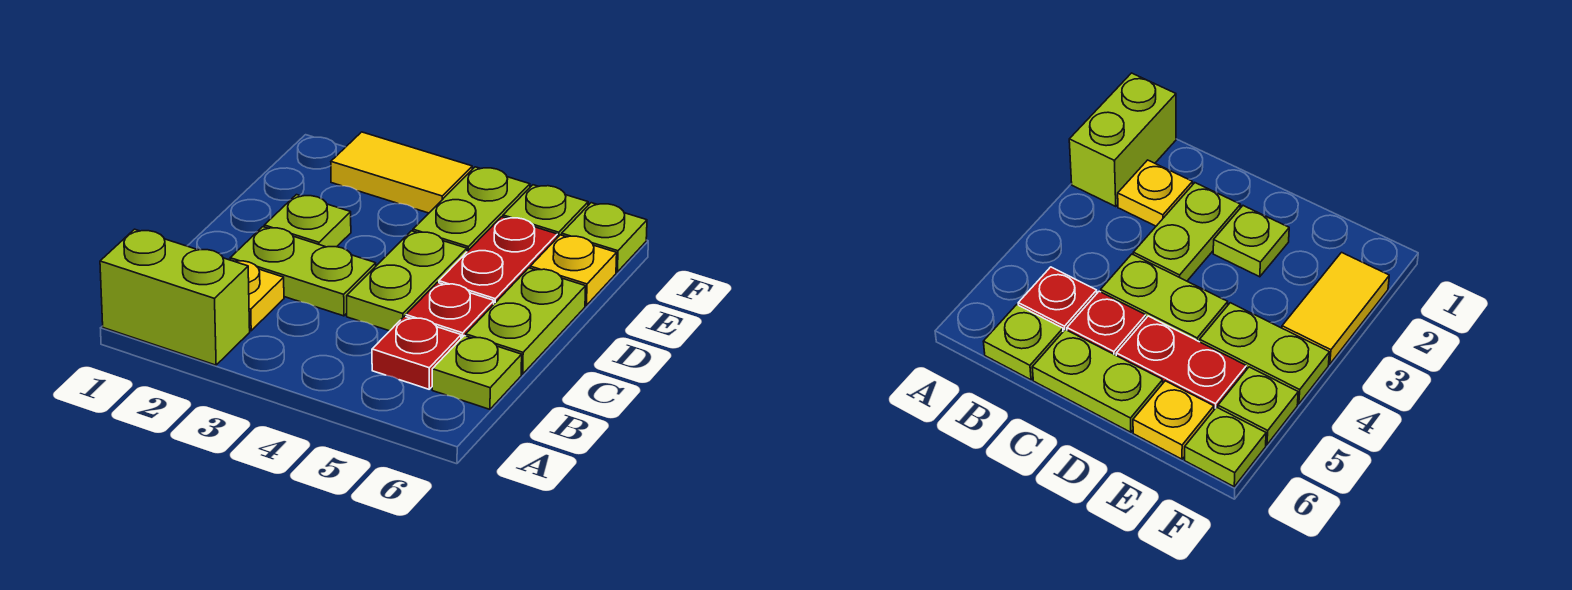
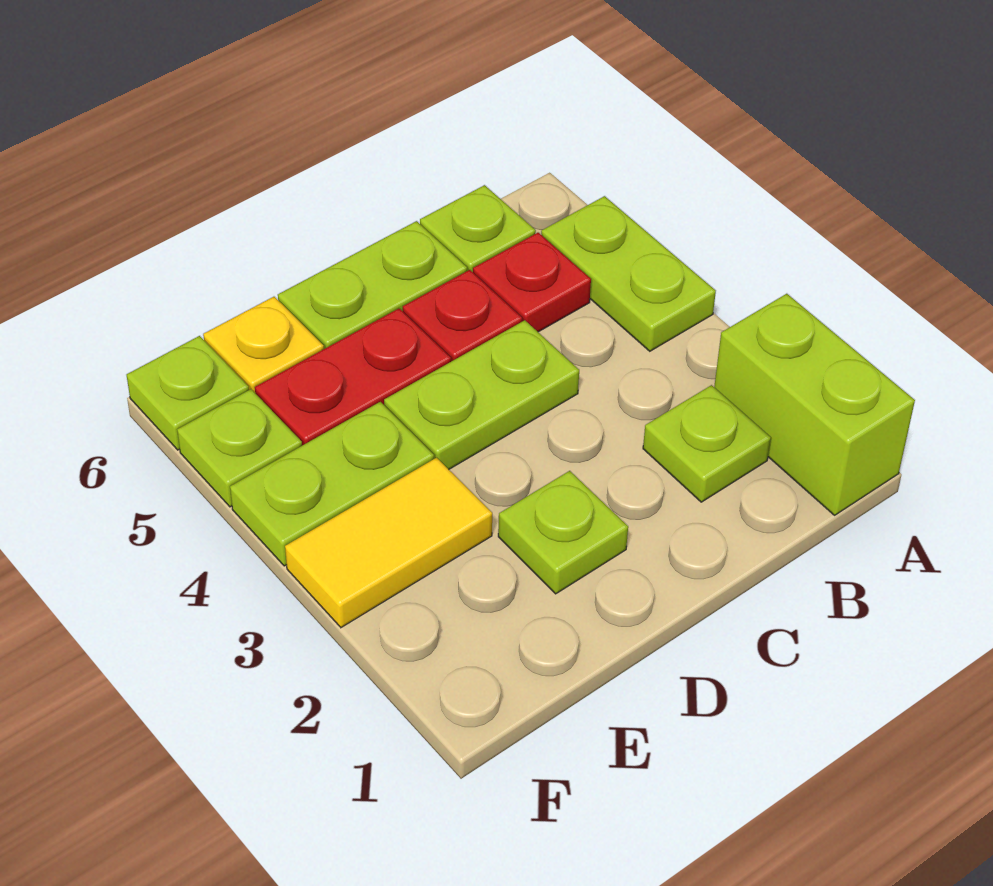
yellow plate B2 level 1 -> lime plate B2 level 1
lime plate C2:C3 level 1 -> lime plate A4:A5 level 1
yellow tile F2:F3 level 1 -> yellow tile E3:F3 level 1

